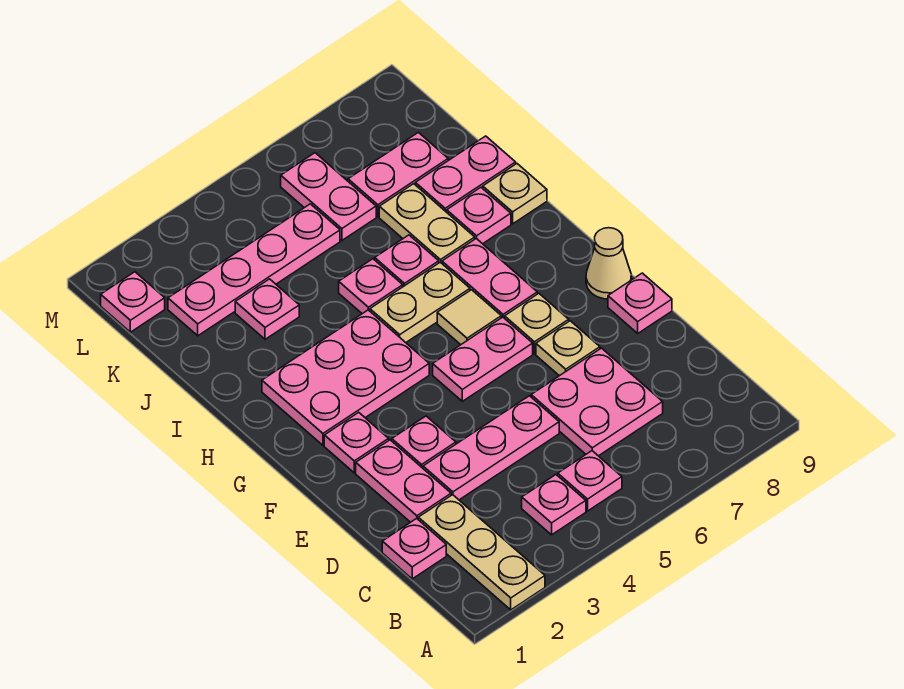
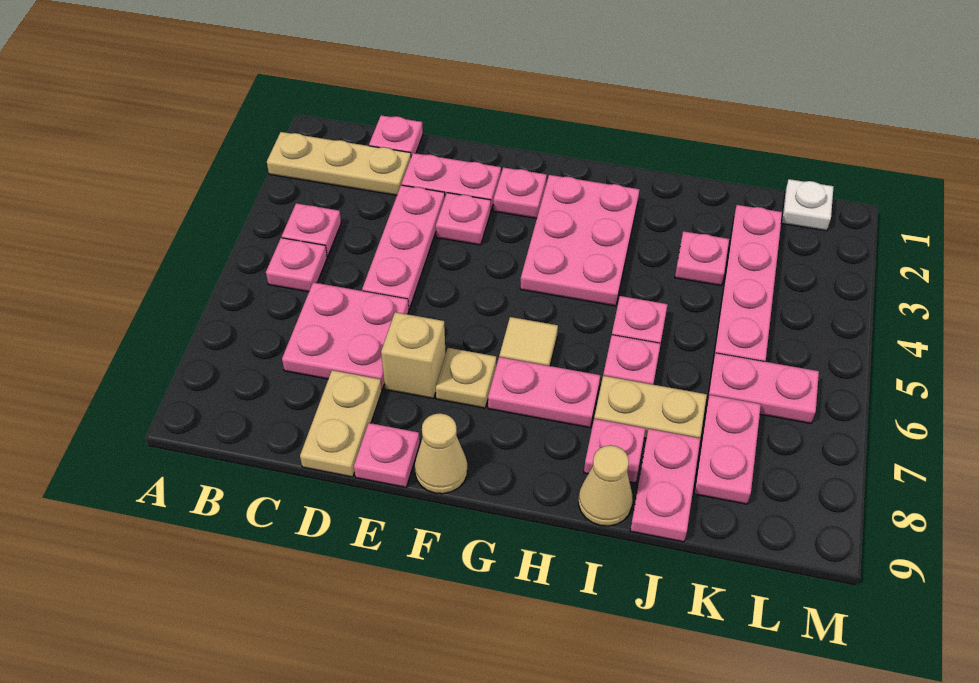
tan plate E7 level 1 -> tan brick E7 level 1
pink plate F5:F6 level 1 -> none
tan plate H5:H6 level 1 -> tan plate D8:D9 level 1
tan plate I9 level 1 -> tan cone I9 level 1
pink plate L1 level 1 -> white plate L1 level 1

